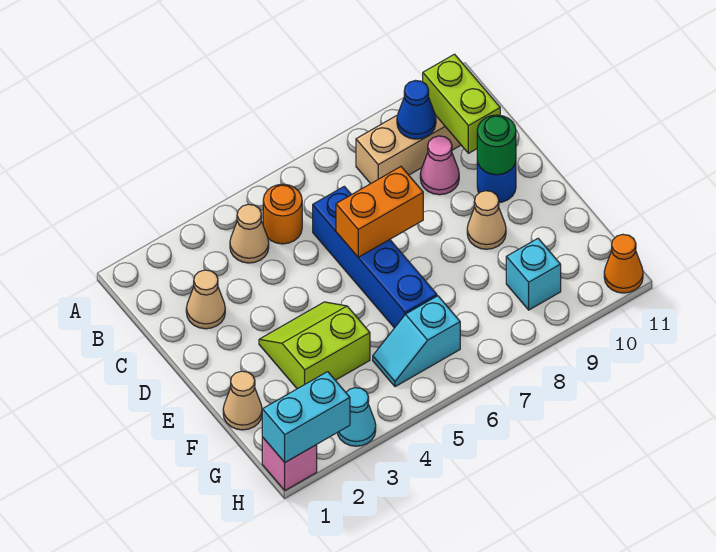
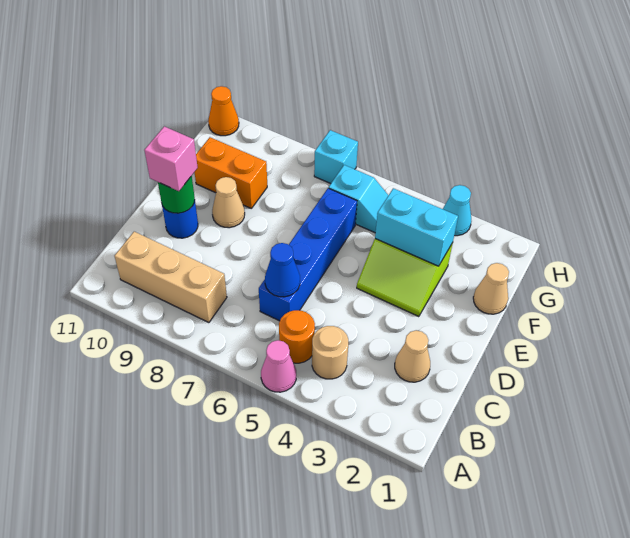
tan cone B4 level 1 -> tan round brick B4 level 1
blue cone B9 level 2 -> blue cone C6 level 2
lime brick B10:C10 level 2 -> none
pink cone C9 level 1 -> pink cone A5 level 1
orange brick D6:D7 level 2 -> orange brick F9:F10 level 1
cyan brick G9 level 1 -> cyan brick H7 level 1
pink brick H1 level 1 -> pink brick D10 level 3
cyan brick H1:H2 level 2 -> cyan brick F3:F4 level 2

